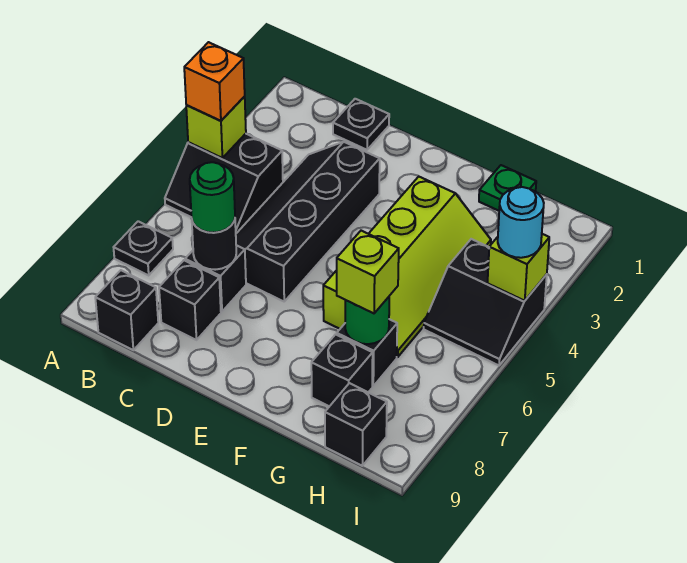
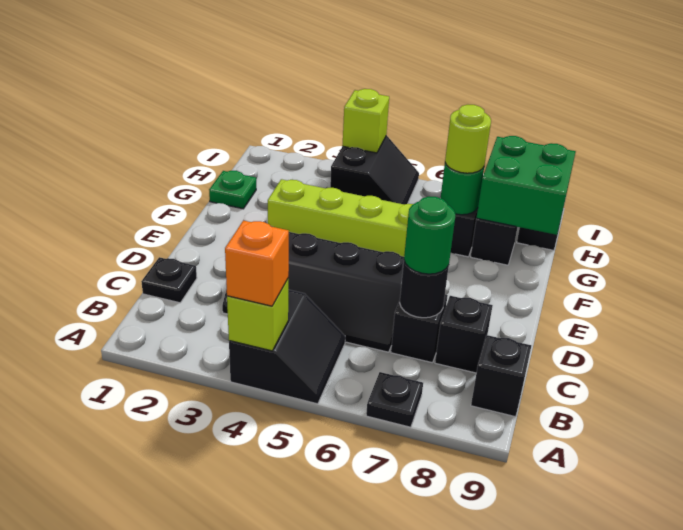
lime brick G7 level 3 -> lime round brick G7 level 3
none -> green brick G8:H9 level 2
cyan round brick I4 level 3 -> none

